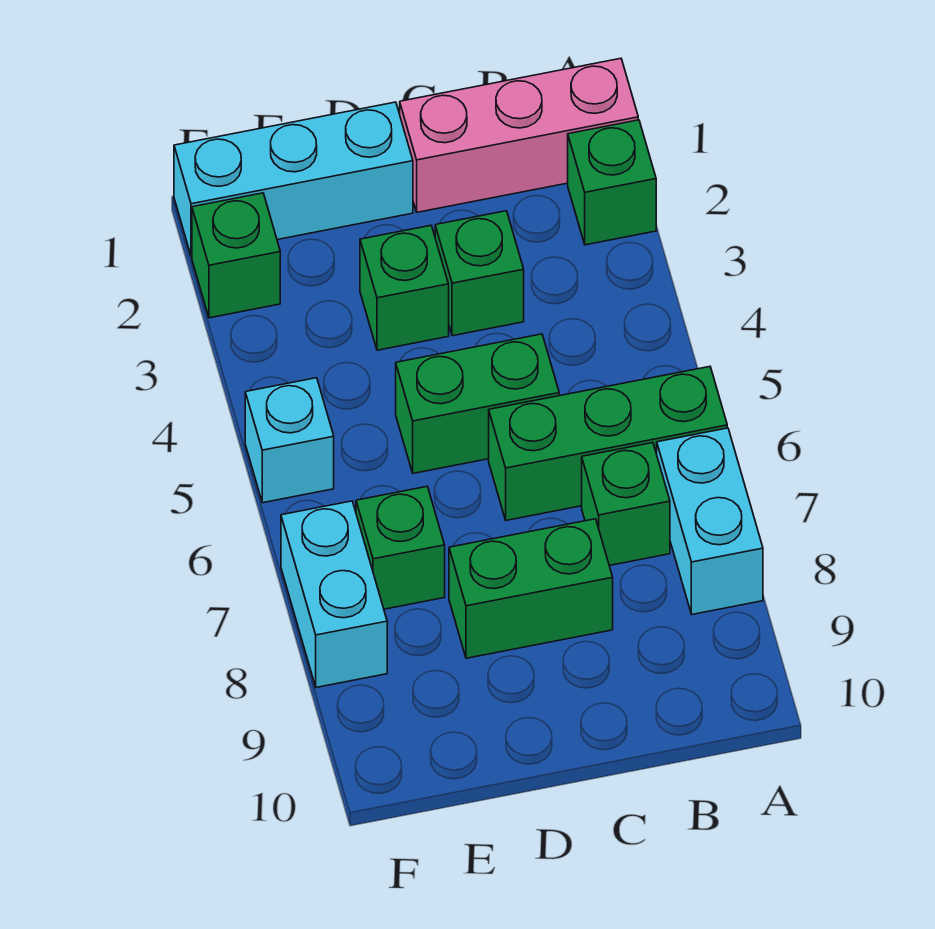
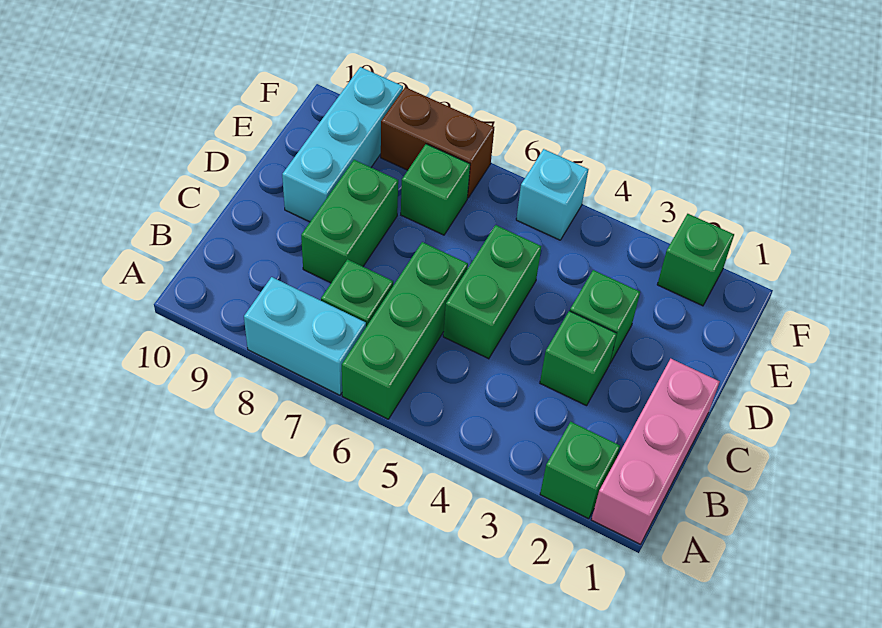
cyan brick D1:F1 level 1 -> cyan brick D9:F9 level 1
cyan brick F7:F8 level 1 -> brown brick F7:F8 level 1

